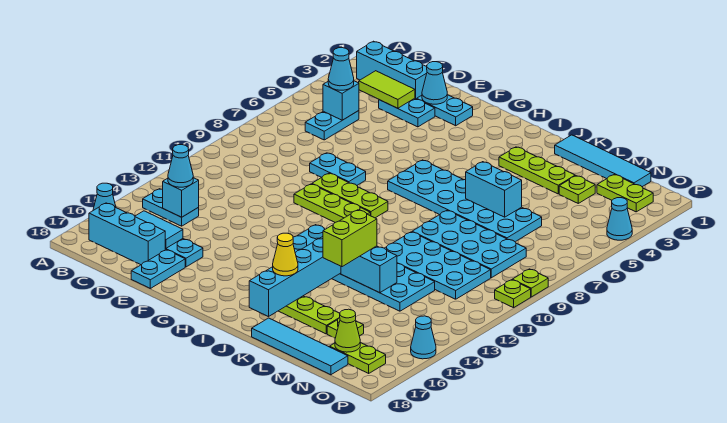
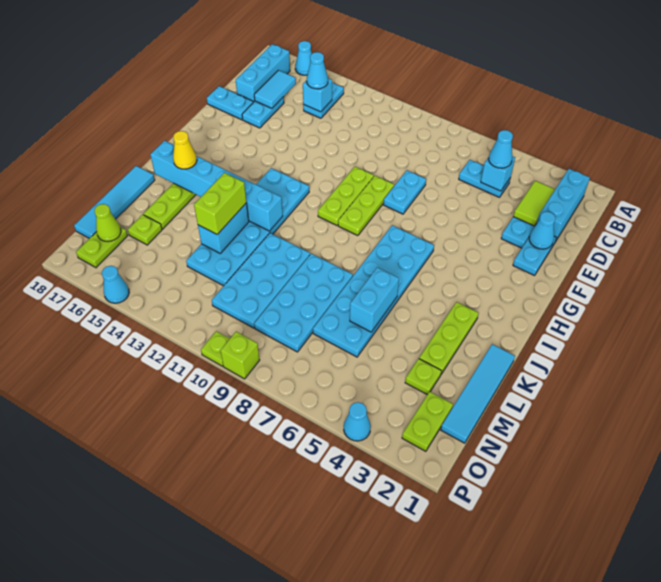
lime brick K13:K14 level 3 -> lime brick K13:L13 level 3
lime plate P9 level 1 -> lime brick P9 level 1

